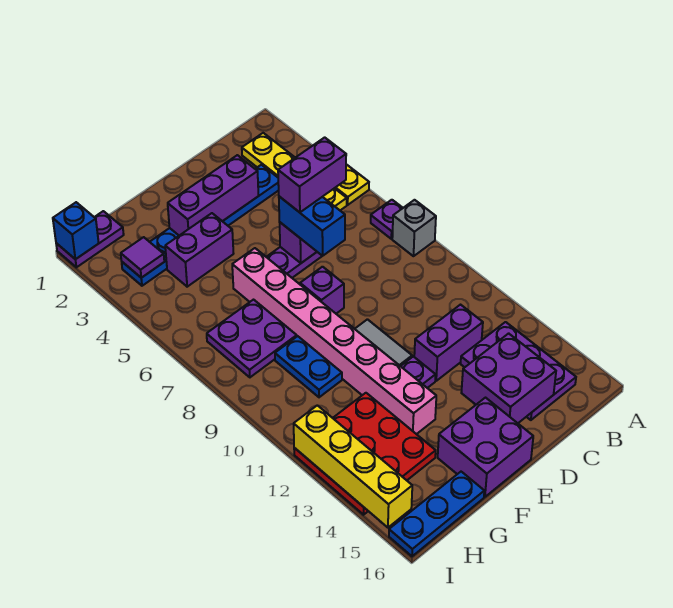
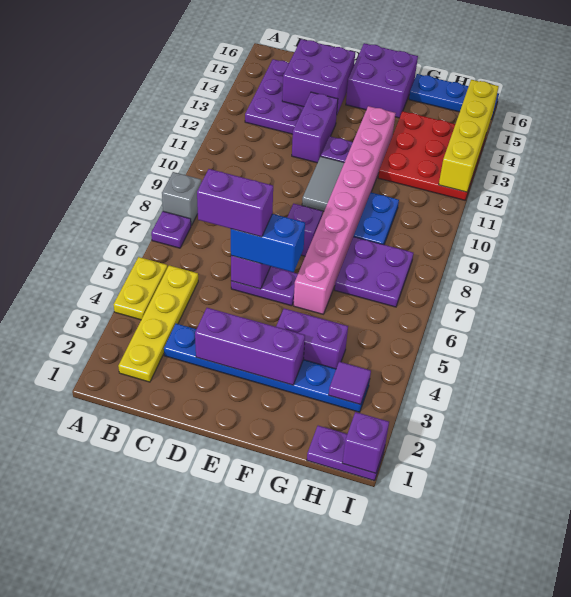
purple brick C12:D12 level 1 -> purple brick D12:D13 level 1
blue brick D6:D7 level 3 -> blue brick D6:E6 level 3
blue brick I1 level 2 -> purple brick I1 level 2

